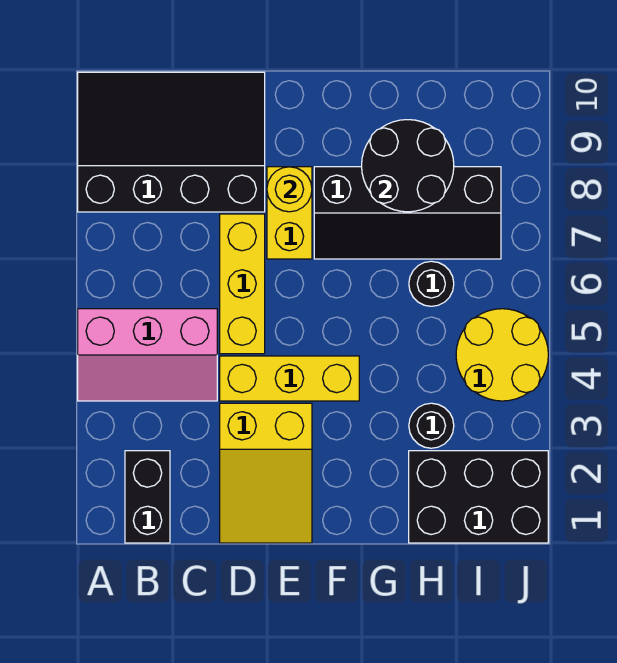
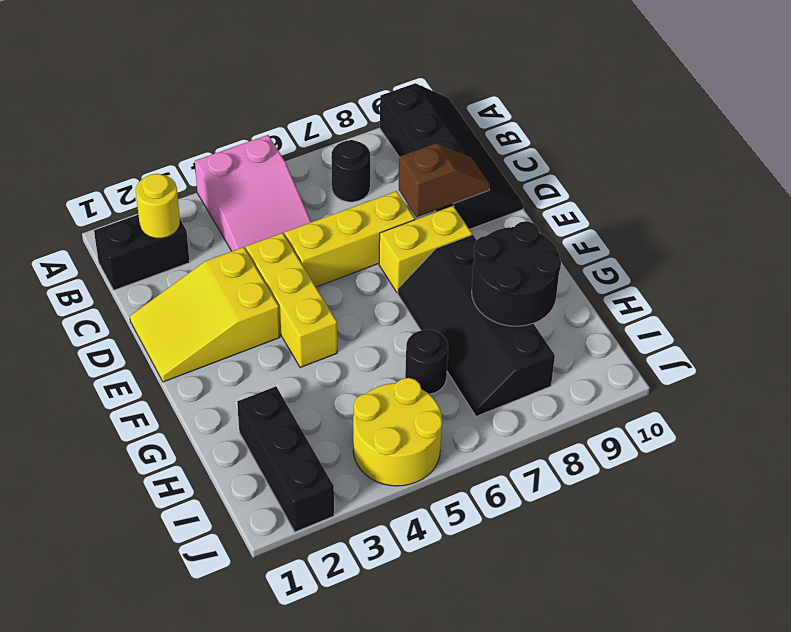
pink slope A4:C5 level 1 top 5 -> pink slope A4:C5 level 1 top A
black slope A8:D10 level 1 top 8 -> black slope A9:D10 level 1 top 9
none -> brown slope D8:D9 level 2 top 8
yellow round brick E8 level 2 -> yellow round brick B2 level 2
black brick H1:J2 level 1 -> black brick H2:J2 level 1
black round brick H3 level 1 -> black round brick B7 level 1

